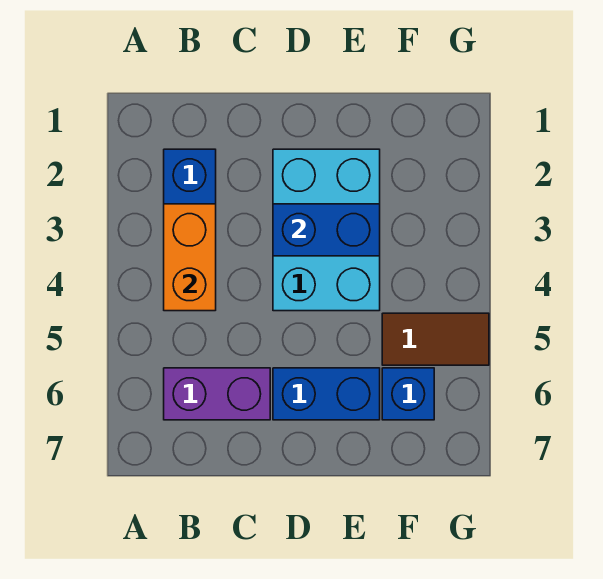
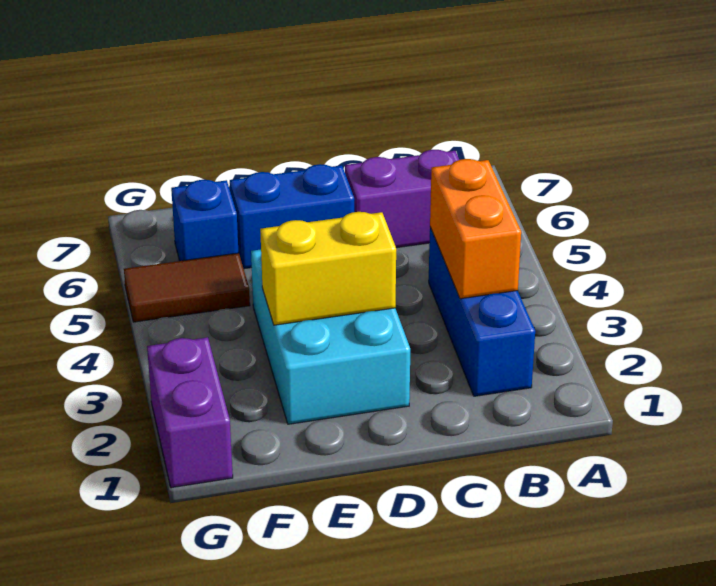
blue brick D3:E3 level 2 -> yellow brick D3:E3 level 2
none -> purple brick G1:G2 level 1

